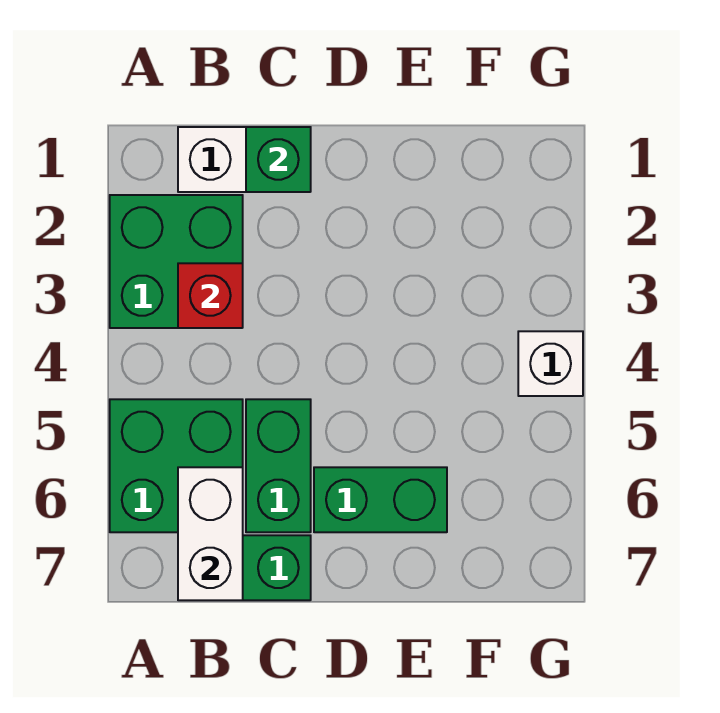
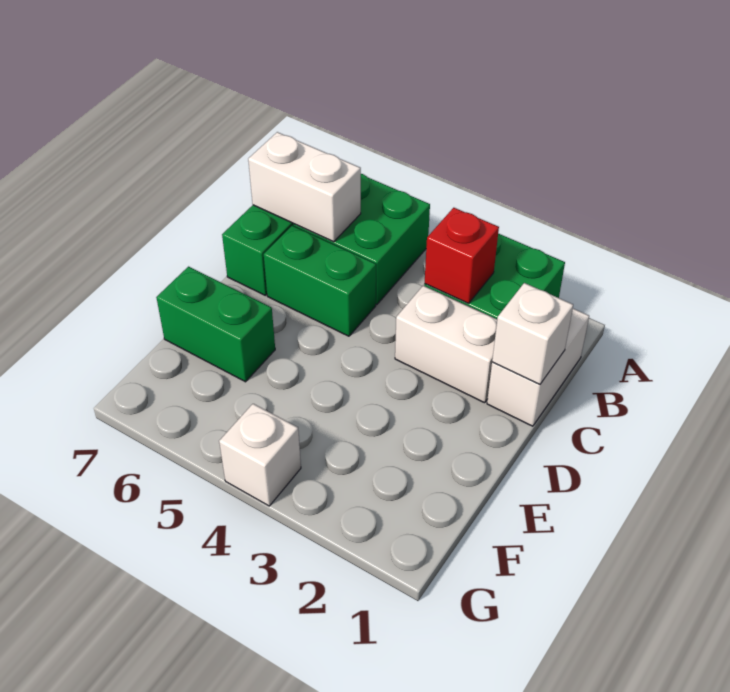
green brick C1 level 2 -> white brick C1 level 2
none -> white brick C2:C3 level 1
green brick D6:E6 level 1 -> green brick E6:E7 level 1

